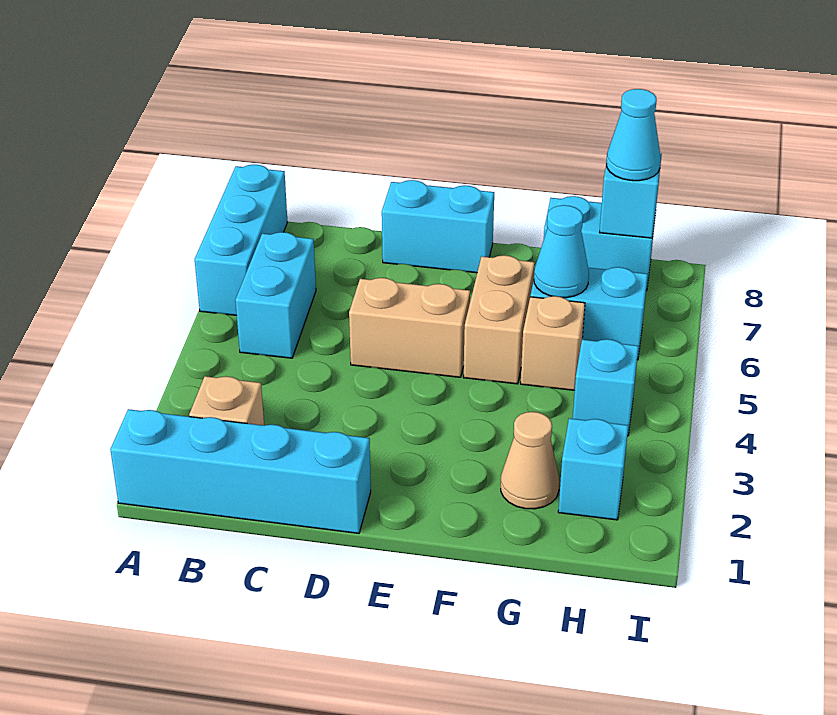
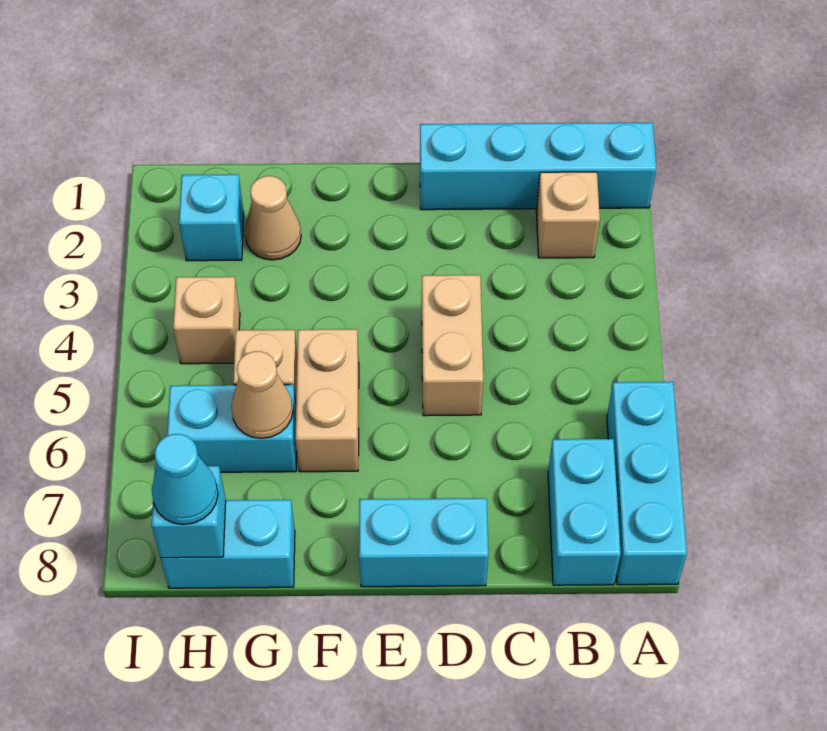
cyan brick B5:B6 level 1 -> cyan brick B7:B8 level 1
tan brick D5:E5 level 1 -> tan brick D4:D5 level 1
cyan cone G6 level 2 -> tan cone G6 level 2
cyan brick H4 level 1 -> tan brick H4 level 1

